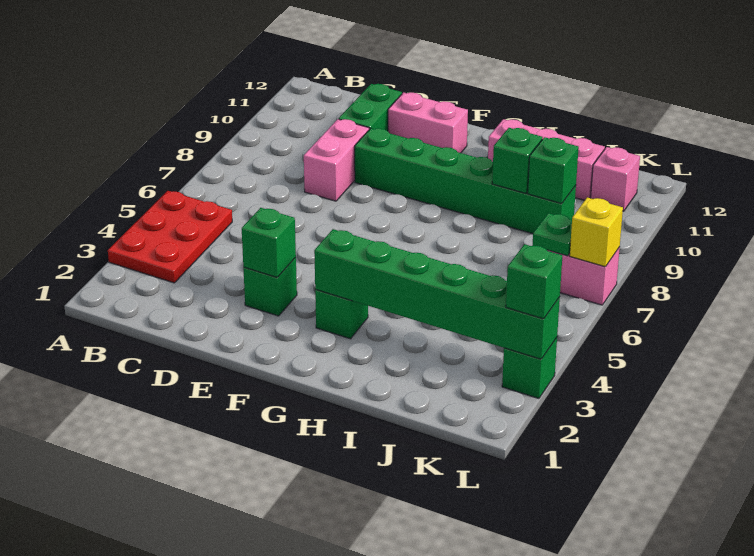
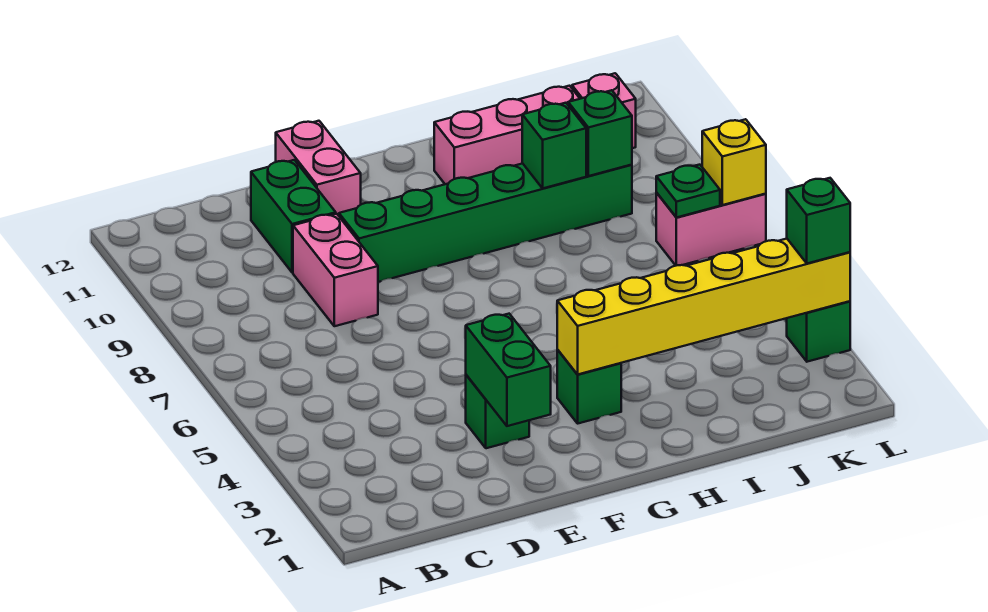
red plate A3:B5 level 1 -> none
green brick E3 level 2 -> green brick E2:E3 level 2
pink brick E11:F11 level 1 -> pink brick E11:E12 level 1
green brick G3:L3 level 2 -> yellow brick G3:L3 level 2

